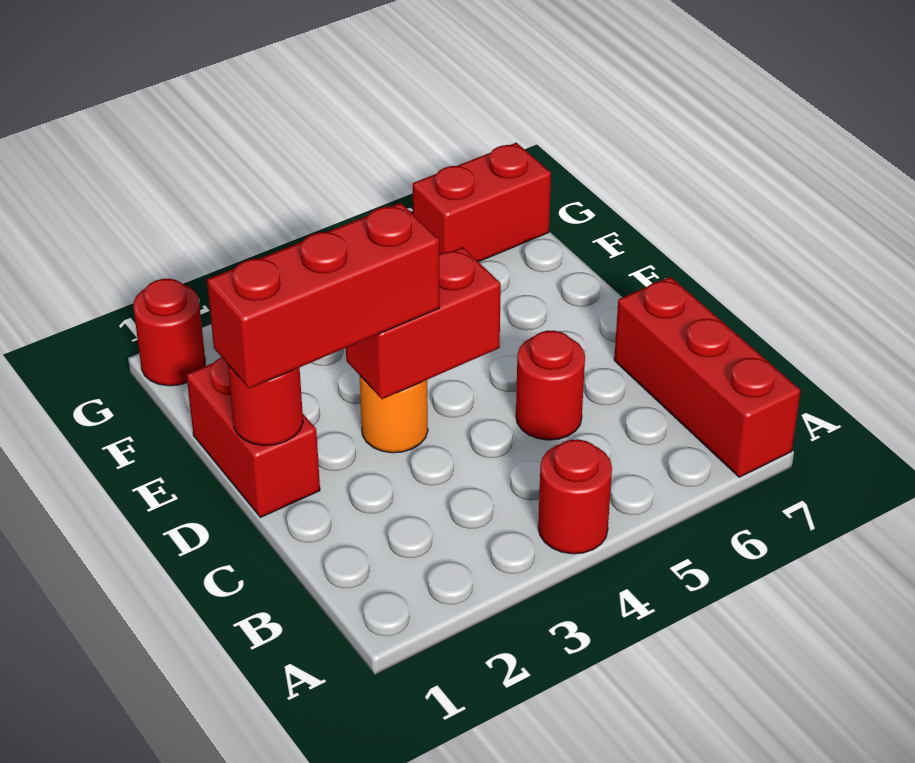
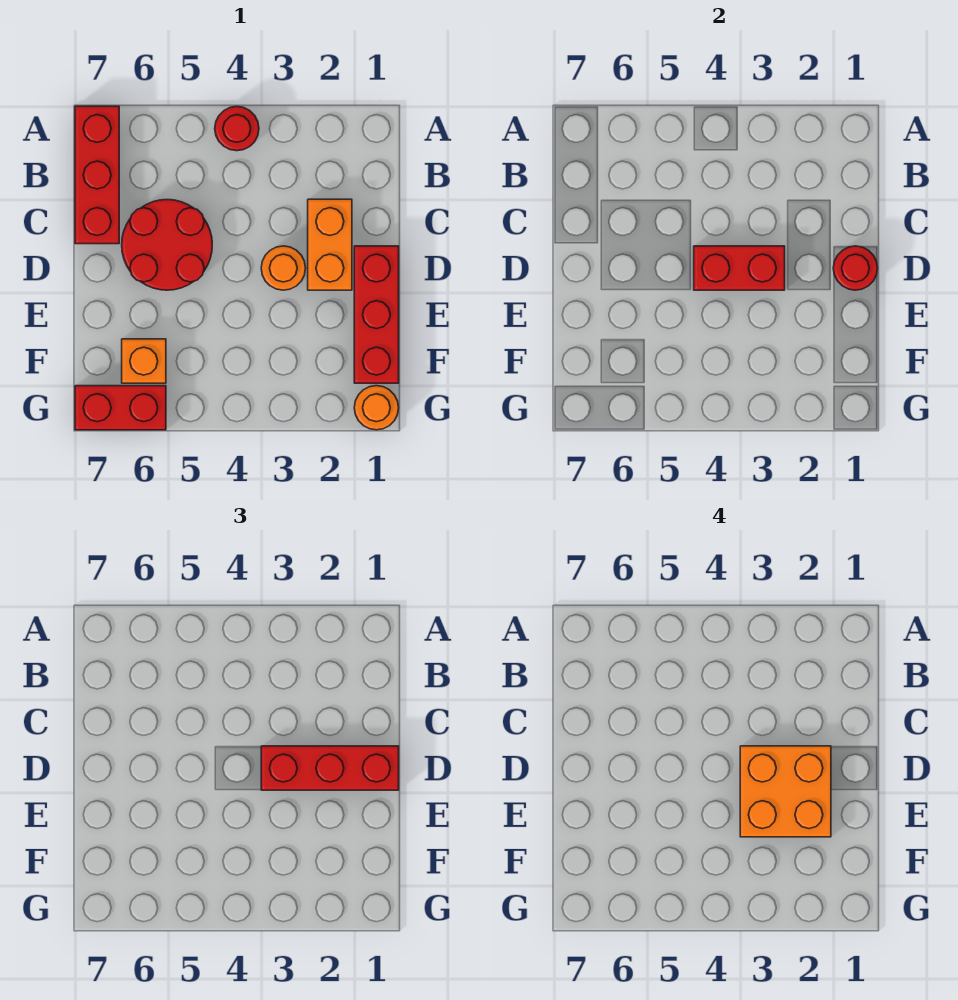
none -> orange brick C2:D2 level 1
red round brick C5 level 1 -> red round brick C5:D6 level 1
red brick D1:E1 level 1 -> red brick D1:F1 level 1
none -> orange brick D2:E3 level 4
none -> orange brick F6 level 1
red round brick G1 level 1 -> orange round brick G1 level 1

